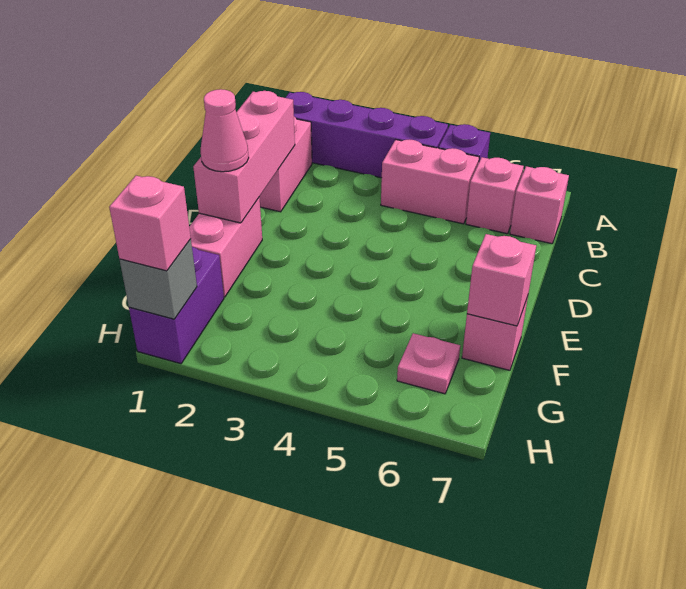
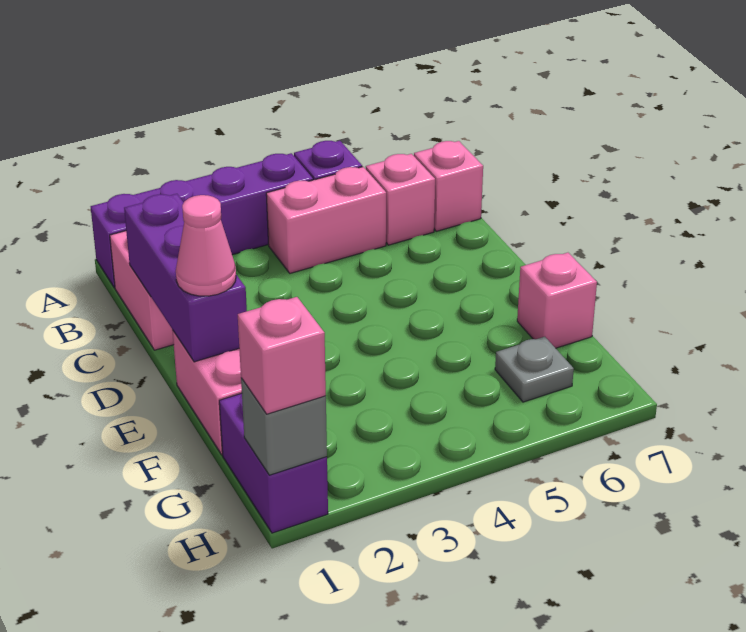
pink brick C1:E1 level 2 -> purple brick C1:E1 level 2
pink brick F7 level 2 -> none
pink plate G6 level 1 -> grey plate G6 level 1

